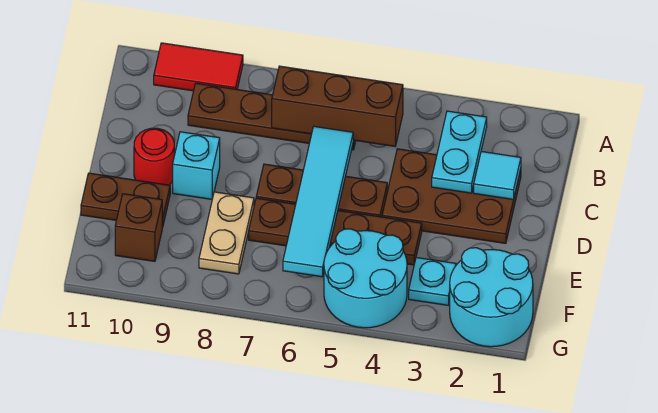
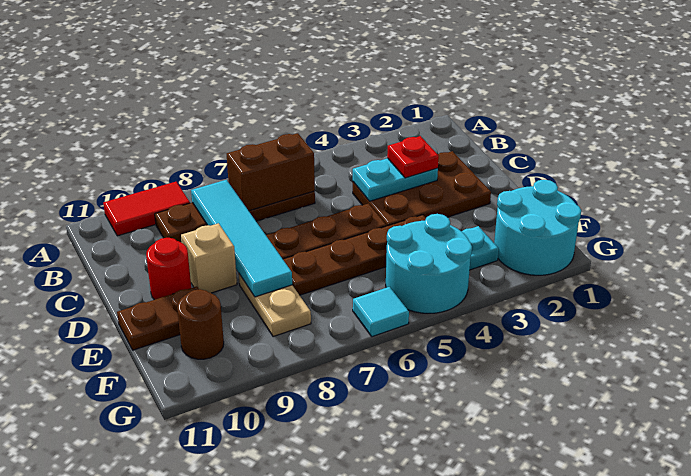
cyan plate B3:C3 level 2 -> cyan plate C3:C4 level 2
brown brick B5:B7 level 2 -> brown brick B6:B7 level 2
cyan tile C2 level 2 -> cyan tile G6 level 1
none -> red plate C3 level 3
cyan tile C6:F6 level 2 -> cyan tile B8:E8 level 2
cyan brick D9 level 1 -> tan brick D9 level 1
brown brick F10 level 1 -> brown round brick F10 level 1

